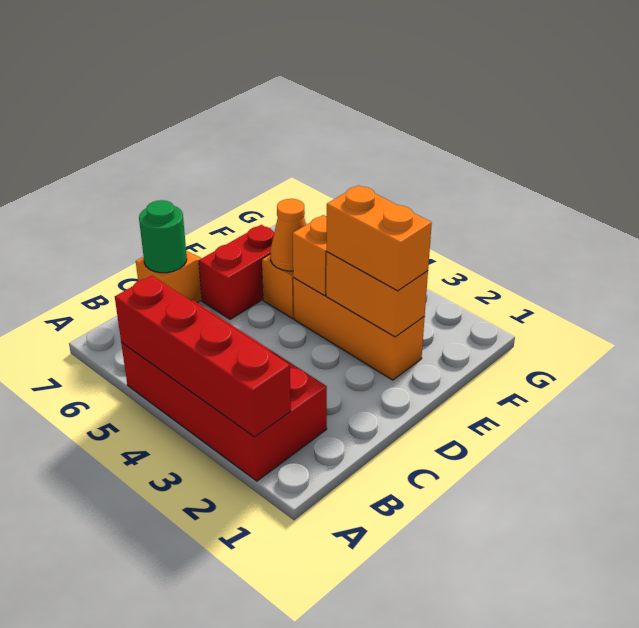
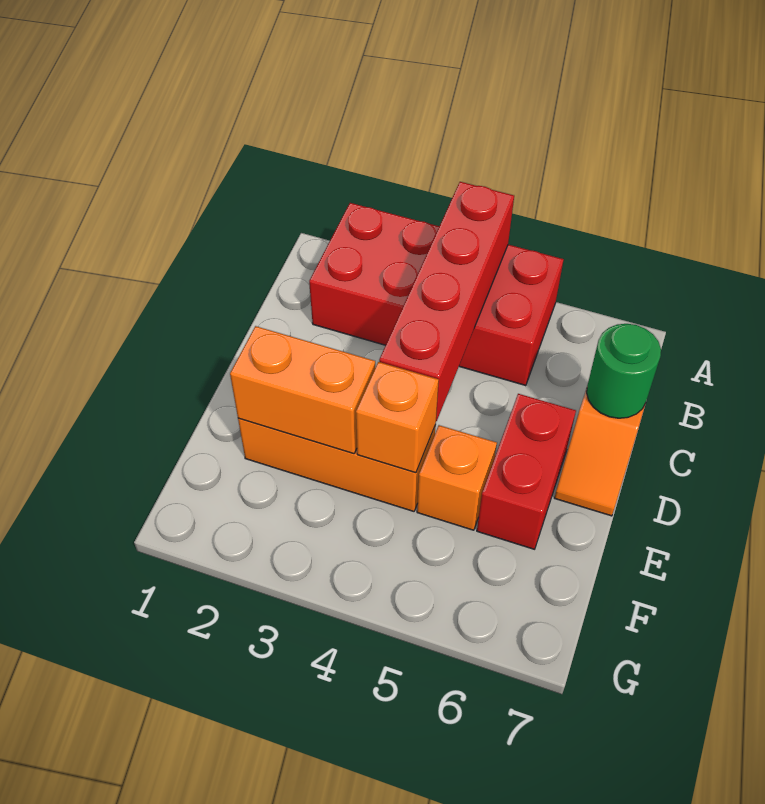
red brick A2:A5 level 2 -> red brick A4:D4 level 2
orange brick E2:E3 level 3 -> none
orange cone E5 level 2 -> none

